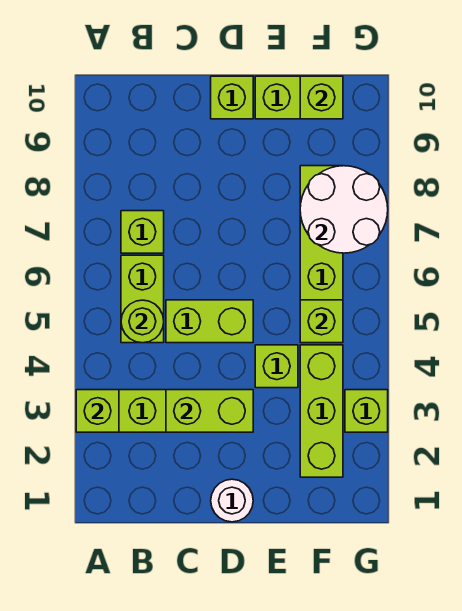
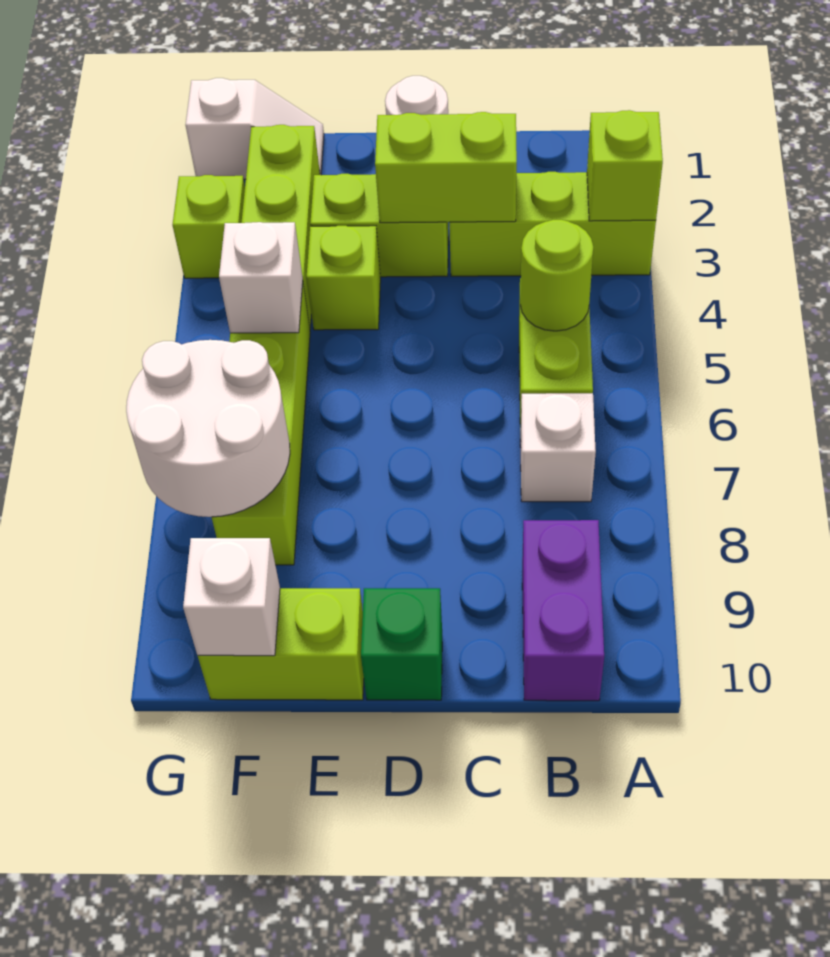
lime brick B7 level 1 -> white brick B7 level 1
none -> purple brick B9:B10 level 1
lime brick C5:D5 level 1 -> lime brick D3:E3 level 1
lime brick D10 level 1 -> green brick D10 level 1
none -> white slope F1:G1 level 1 top G
lime brick F5 level 2 -> white brick F5 level 2
lime brick F10 level 2 -> white brick F10 level 2

